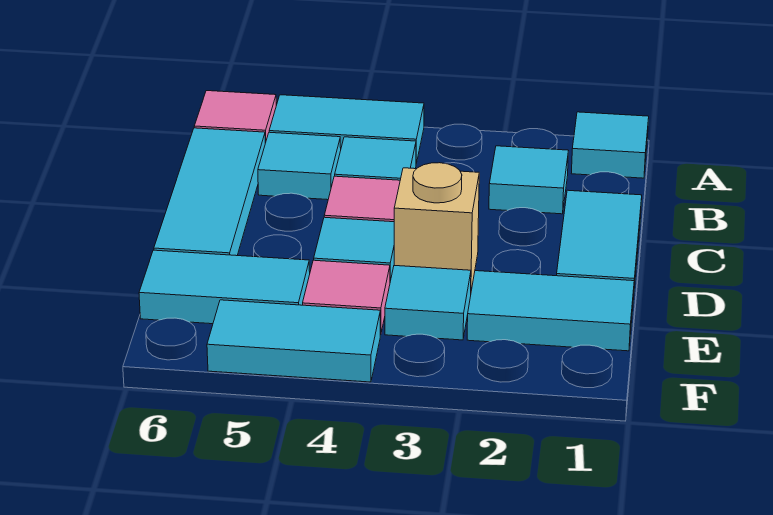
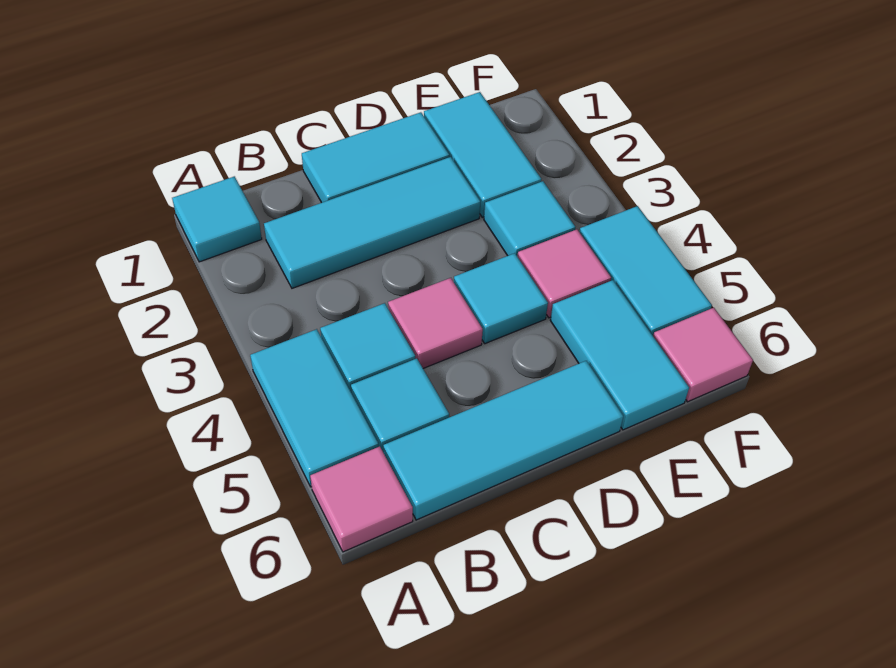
cyan tile B2 level 1 -> cyan tile B2:D2 level 1
tan brick D3 level 1 -> none
none -> pink tile F6 level 1

